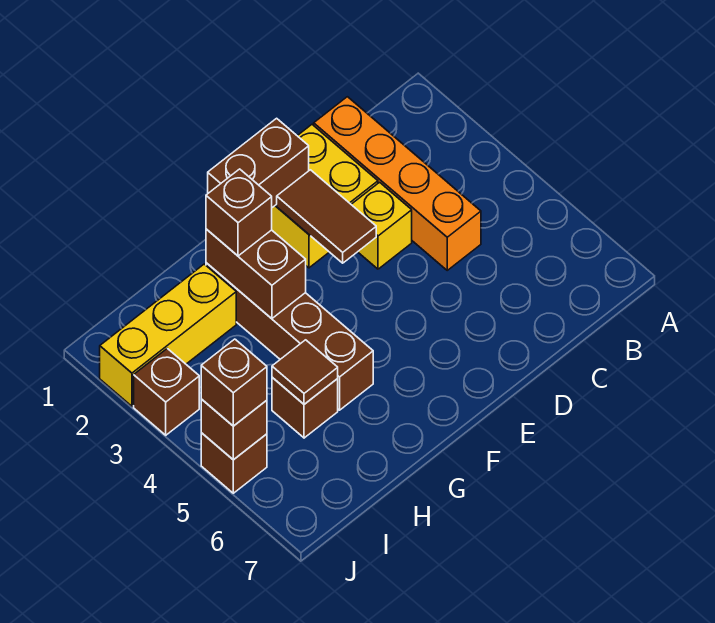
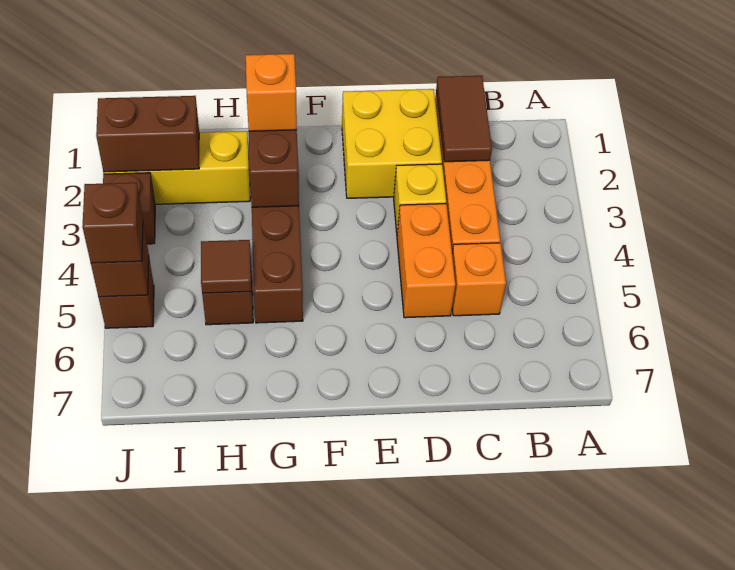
none -> orange brick C5 level 1
none -> orange brick D4:D5 level 1
brown brick E1:F1 level 2 -> brown brick I2:J2 level 2
brown tile E2:E3 level 2 -> brown tile C1:C2 level 2
brown brick G2 level 3 -> orange brick G2 level 3

